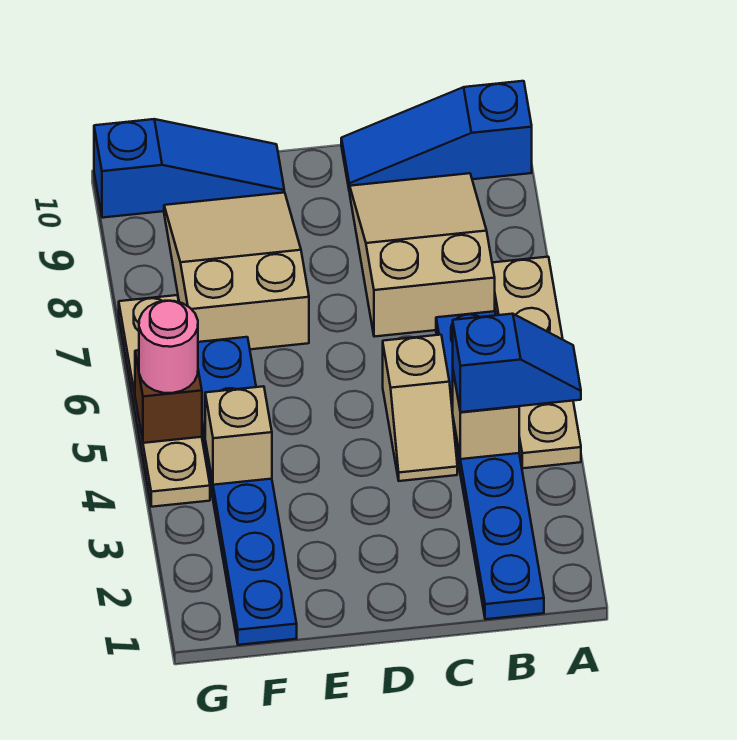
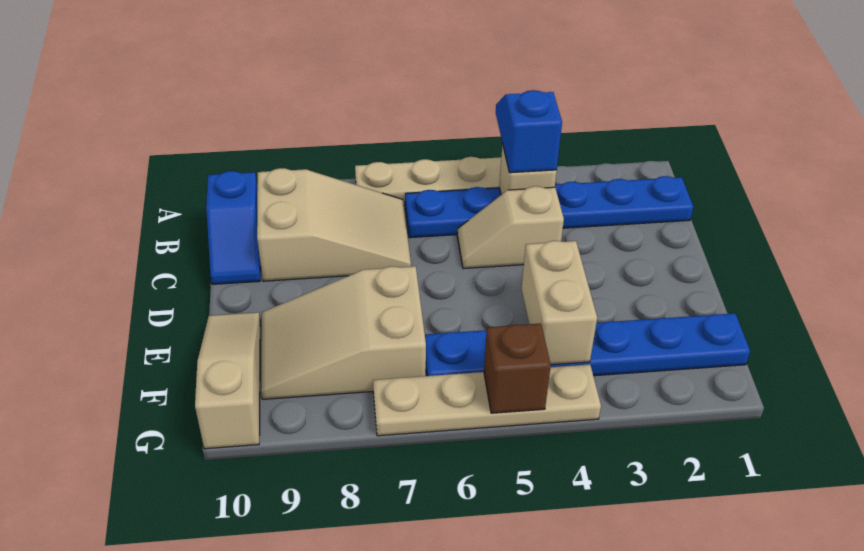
blue slope A10:C10 level 1 top A -> blue slope B10:C10 level 1 top B
tan slope B7:C9 level 1 top 7 -> tan slope B7:C9 level 1 top 9
tan slope C4:C5 level 1 top 5 -> tan slope C4:C5 level 1 top 4
blue slope E10:G10 level 1 top G -> tan slope E10:G10 level 1 top G
tan brick F4 level 2 -> tan brick E4:F4 level 2
pink round brick G5 level 3 -> none

